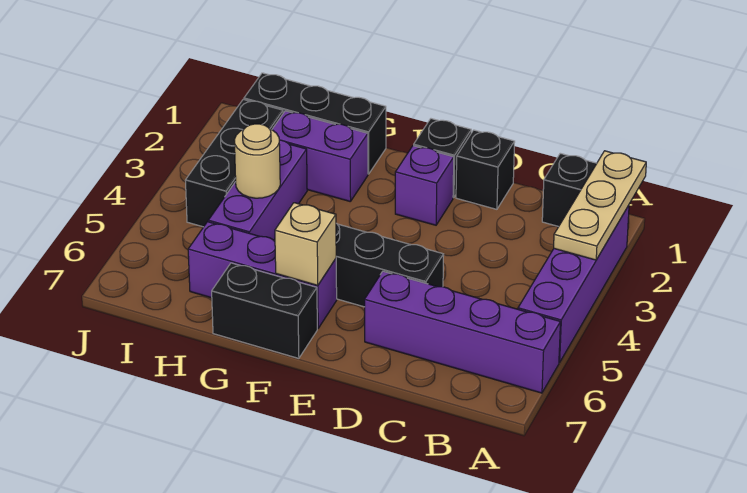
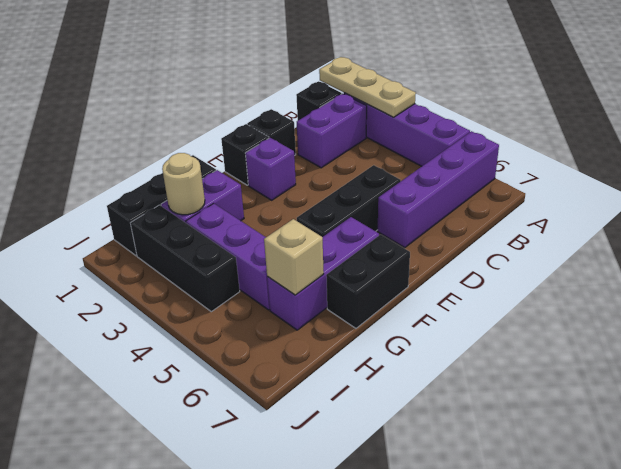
none -> purple brick B2:C2 level 1
tan brick F6 level 2 -> tan brick H6 level 2
tan round brick H4 level 2 -> tan round brick H2 level 2

